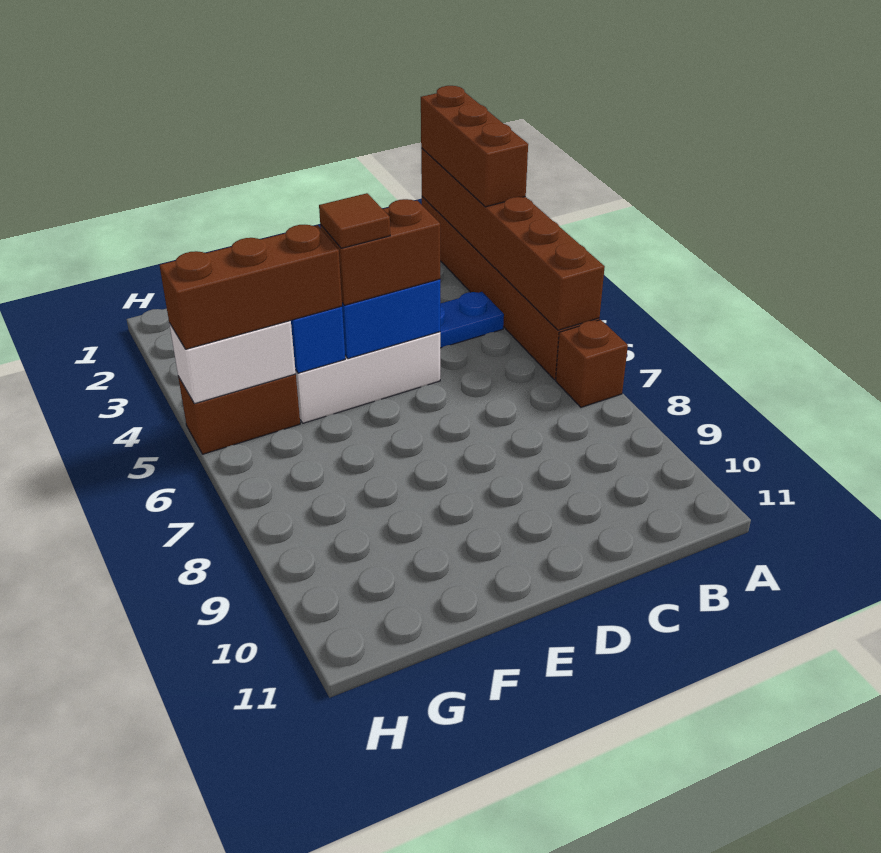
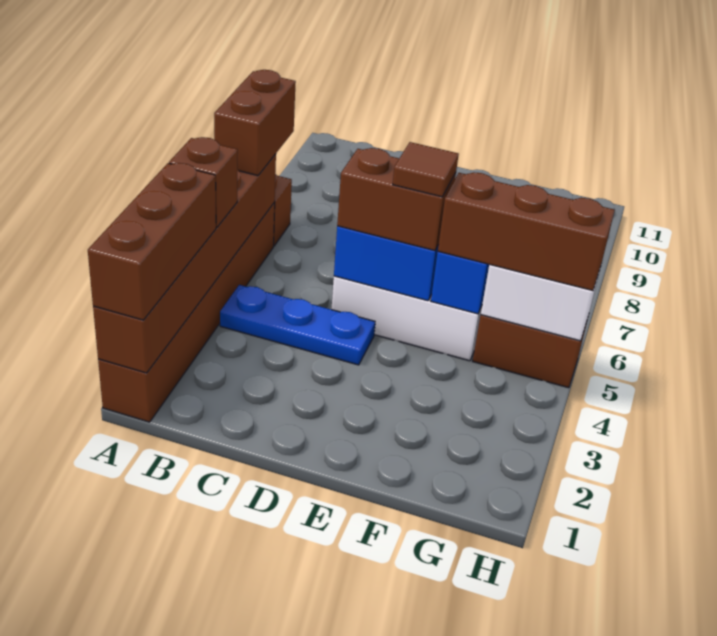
none -> brown brick A4 level 3
none -> brown brick A6:A7 level 3

